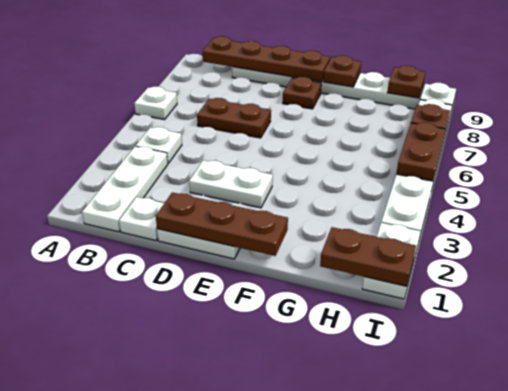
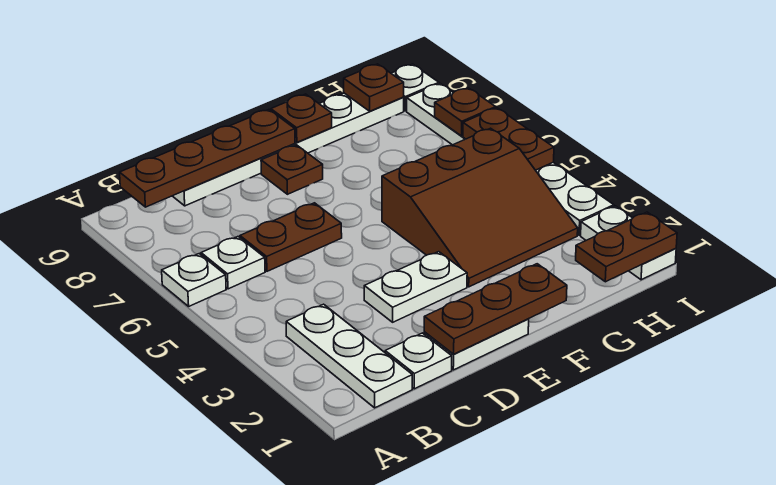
white plate B4 level 1 -> white plate B6 level 1
none -> brown slope F3:H5 level 1 top 5

